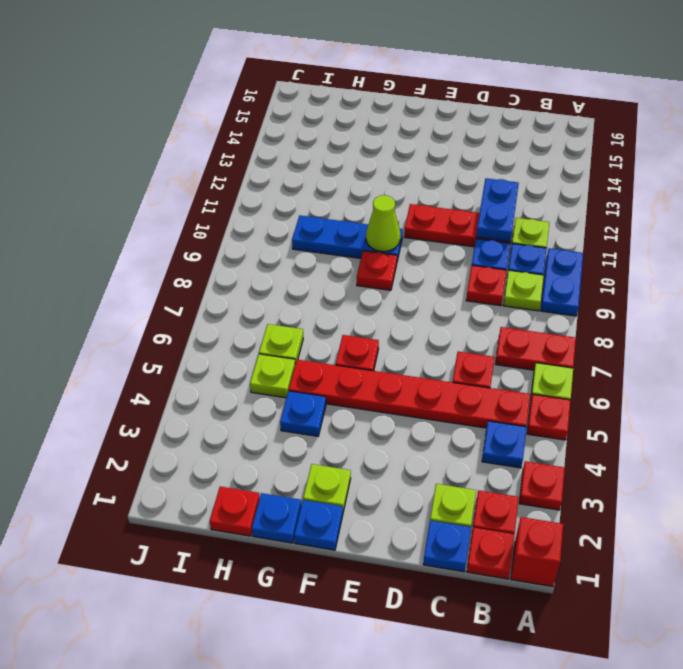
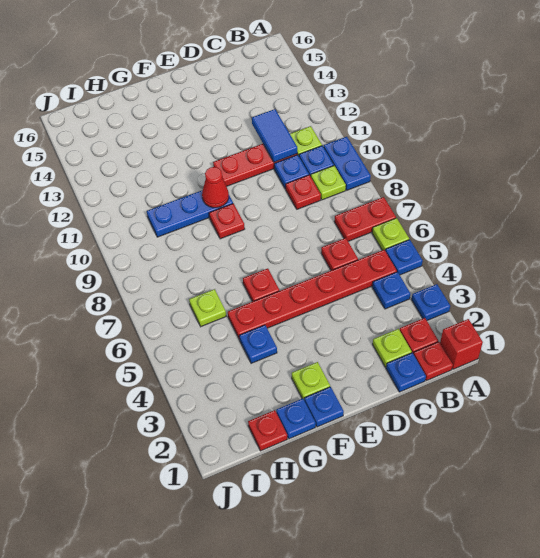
red plate A3 level 1 -> blue plate A3 level 1
red plate A5 level 1 -> blue plate A5 level 1
blue plate C11:C12 level 2 -> blue tile C11:C12 level 2
lime cone F10 level 2 -> red cone F10 level 2
lime plate H5 level 1 -> none

